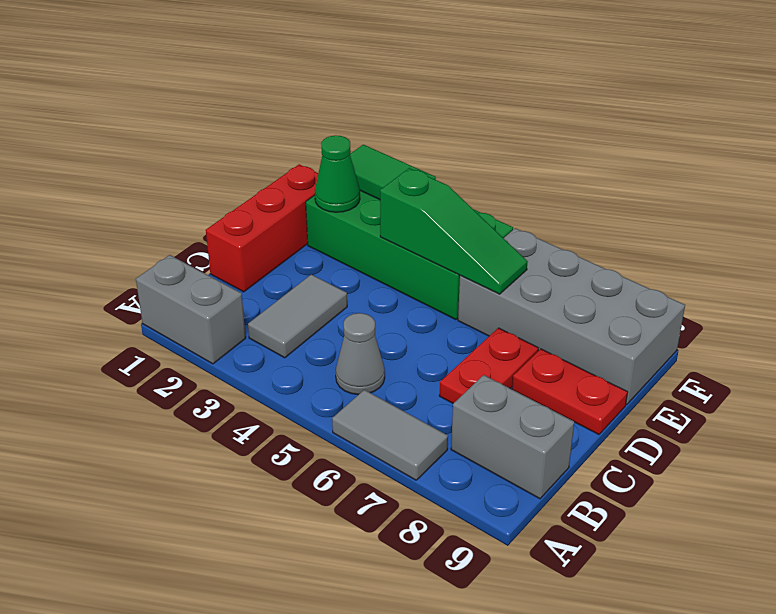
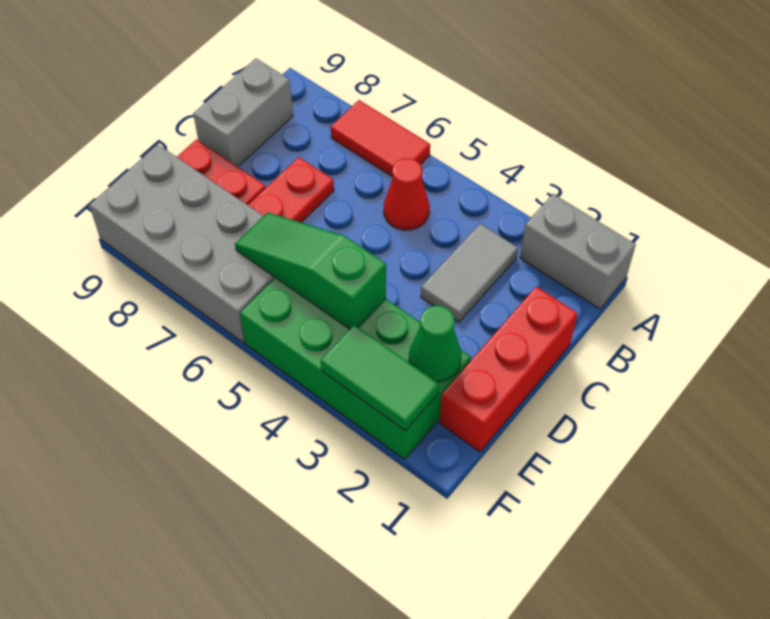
grey tile A6:A7 level 1 -> red tile A6:A7 level 1
grey cone B5 level 1 -> red cone B5 level 1
grey brick B8:B9 level 1 -> grey brick B9:C9 level 1

